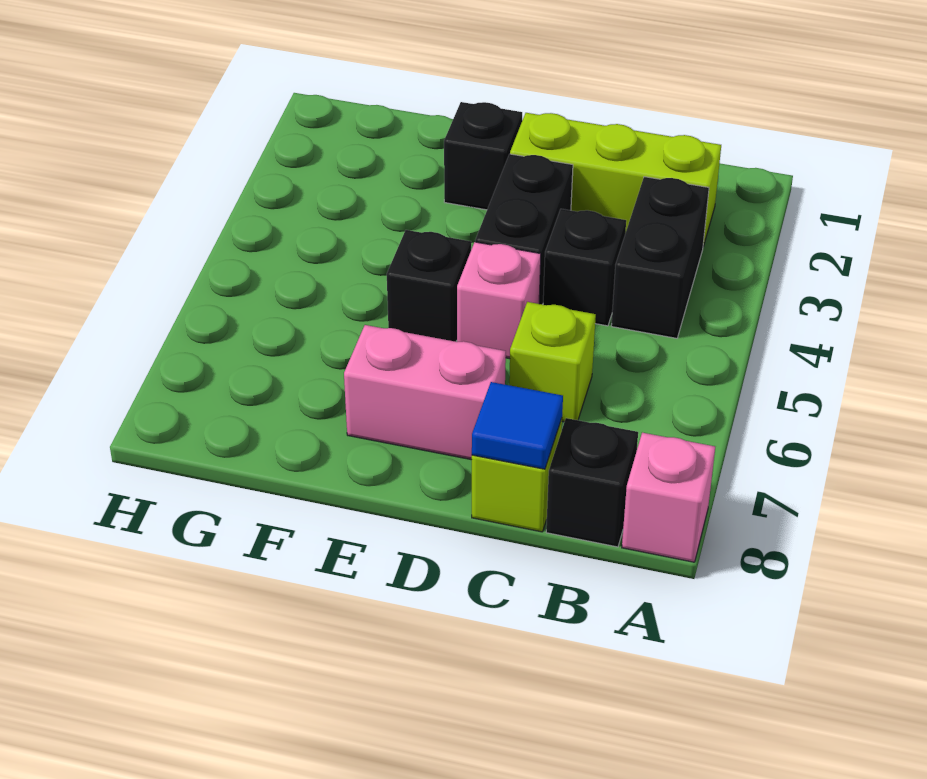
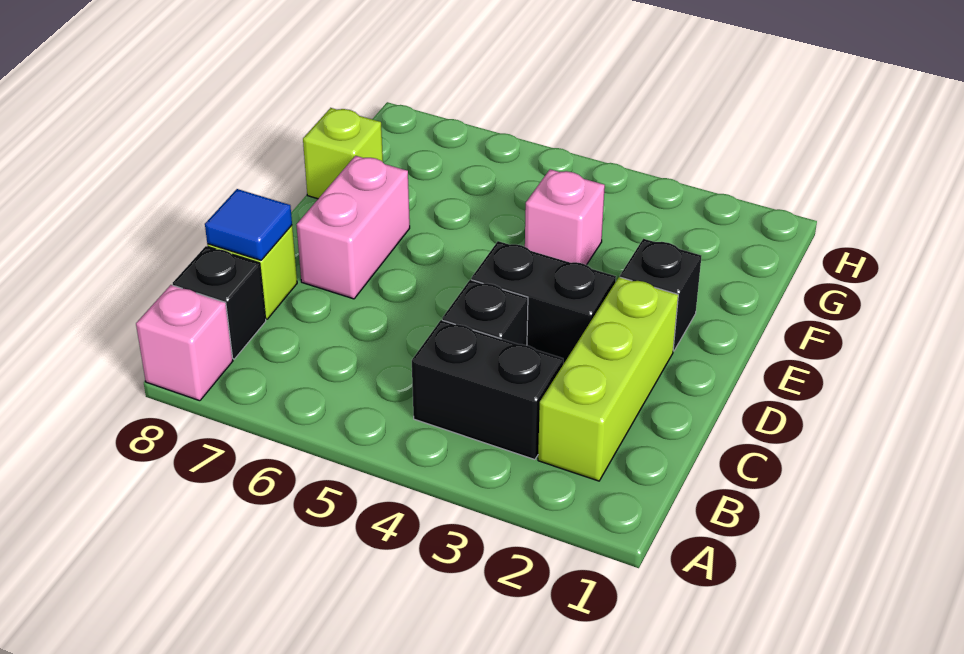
lime brick C6 level 1 -> lime brick F8 level 1
pink brick D5 level 1 -> pink brick F4 level 1
black brick E5 level 1 -> none

